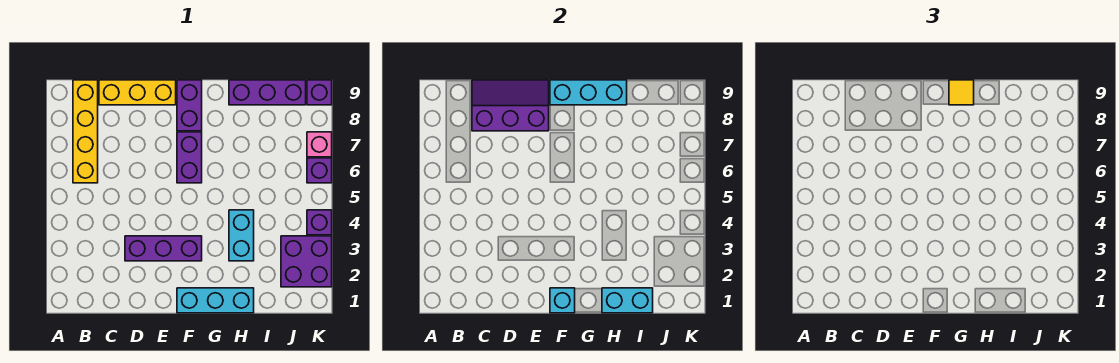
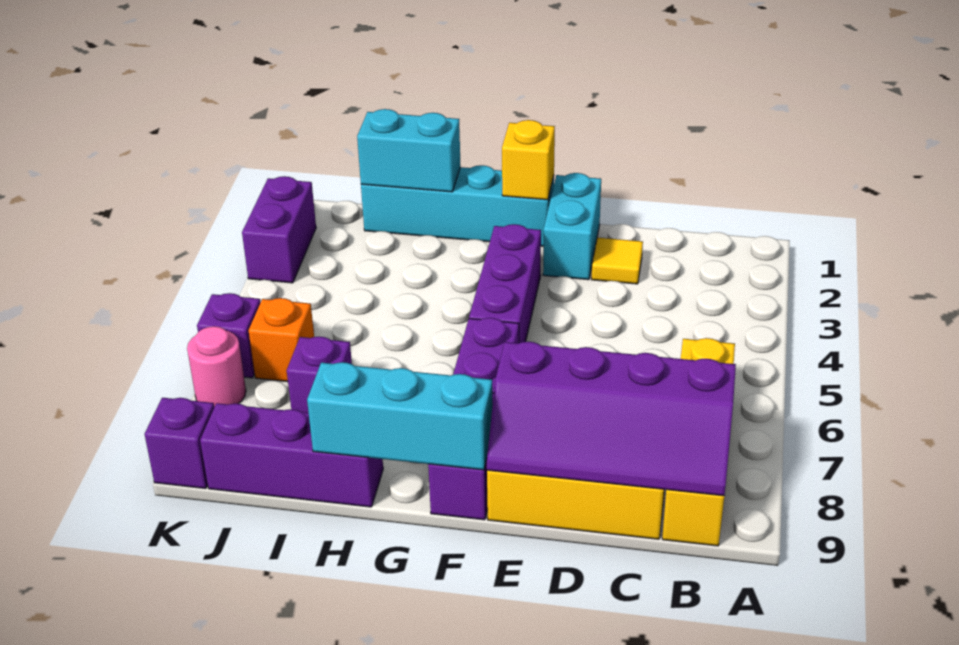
purple slope C8:E9 level 2 top 8 -> purple slope B8:E9 level 2 top 8
purple brick D3:F3 level 1 -> purple brick F3:F5 level 1
cyan brick F1:H1 level 1 -> cyan brick F1:I1 level 1
cyan brick F1 level 2 -> yellow brick F1 level 2
yellow tile G9 level 3 -> yellow tile D2 level 1
cyan brick H3:H4 level 1 -> cyan brick E1:E2 level 1
purple brick J2:K3 level 1 -> purple brick K2:K3 level 1
none -> orange brick J6 level 1
purple brick K4 level 1 -> purple brick I7 level 1
pink brick K7 level 1 -> pink round brick K7 level 1

